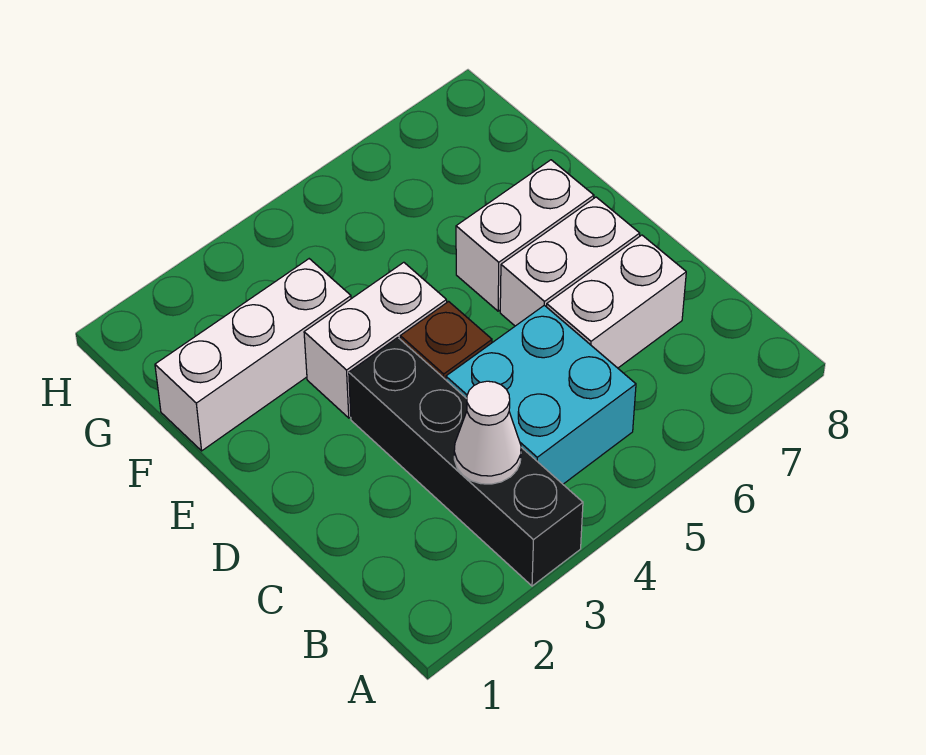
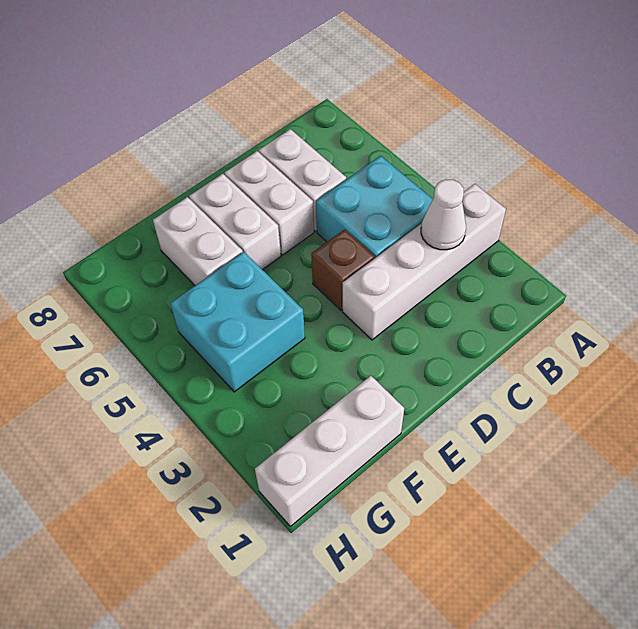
black brick A3:D3 level 1 -> white brick A3:D3 level 1
white brick E3:E4 level 1 -> white brick F6:F7 level 1
white brick F1:F3 level 1 -> white brick F1:H1 level 1
none -> cyan brick F4:G5 level 1

